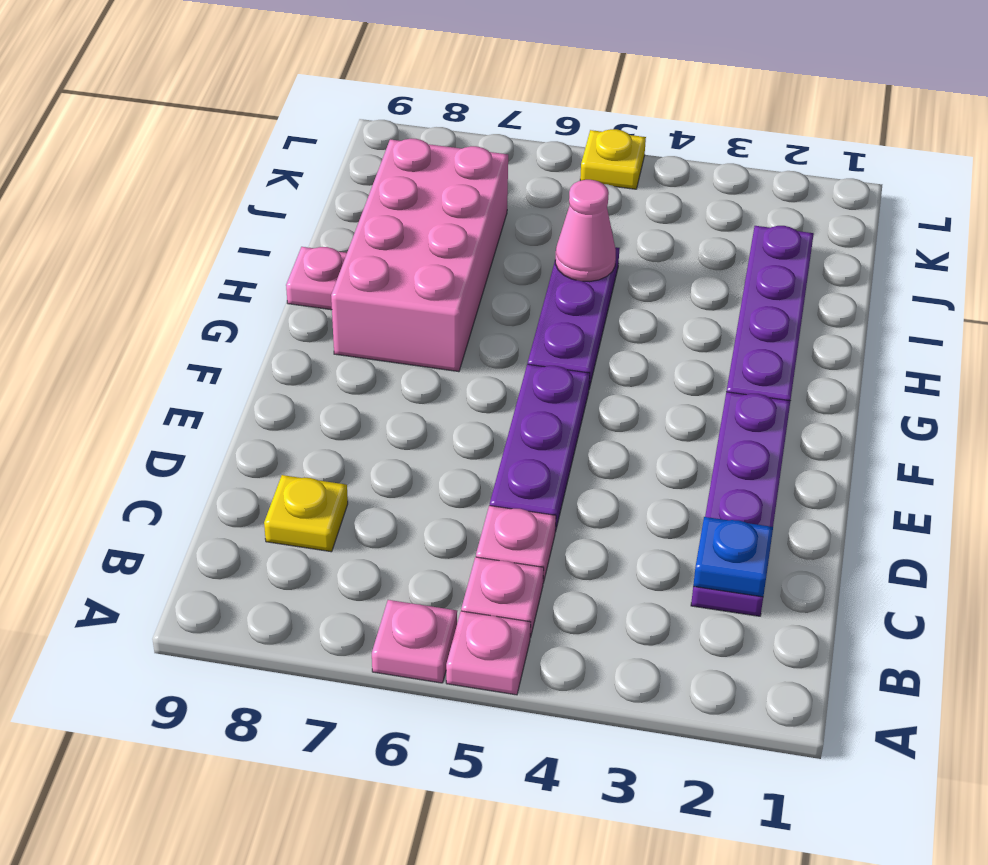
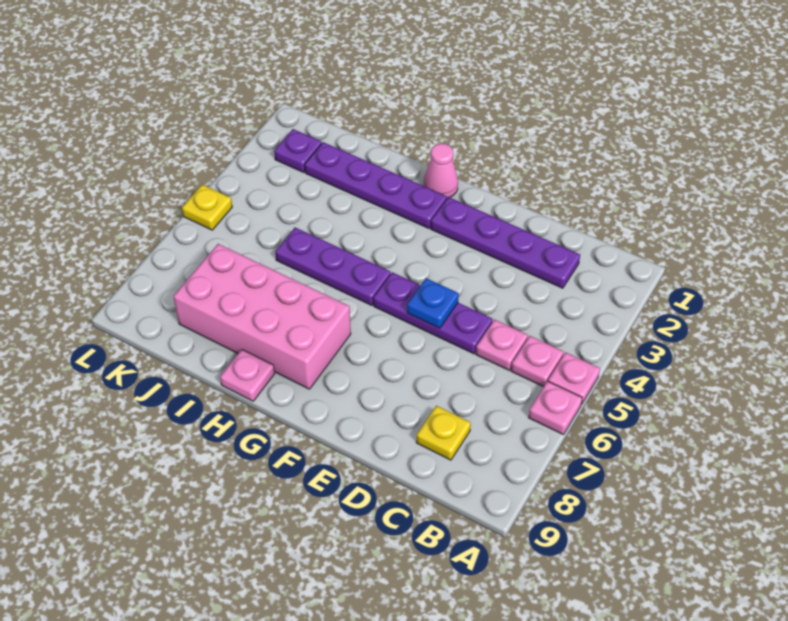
blue plate C2 level 2 -> blue plate E5 level 2
pink cone I5 level 2 -> pink cone G1 level 1
none -> purple plate K2 level 1

